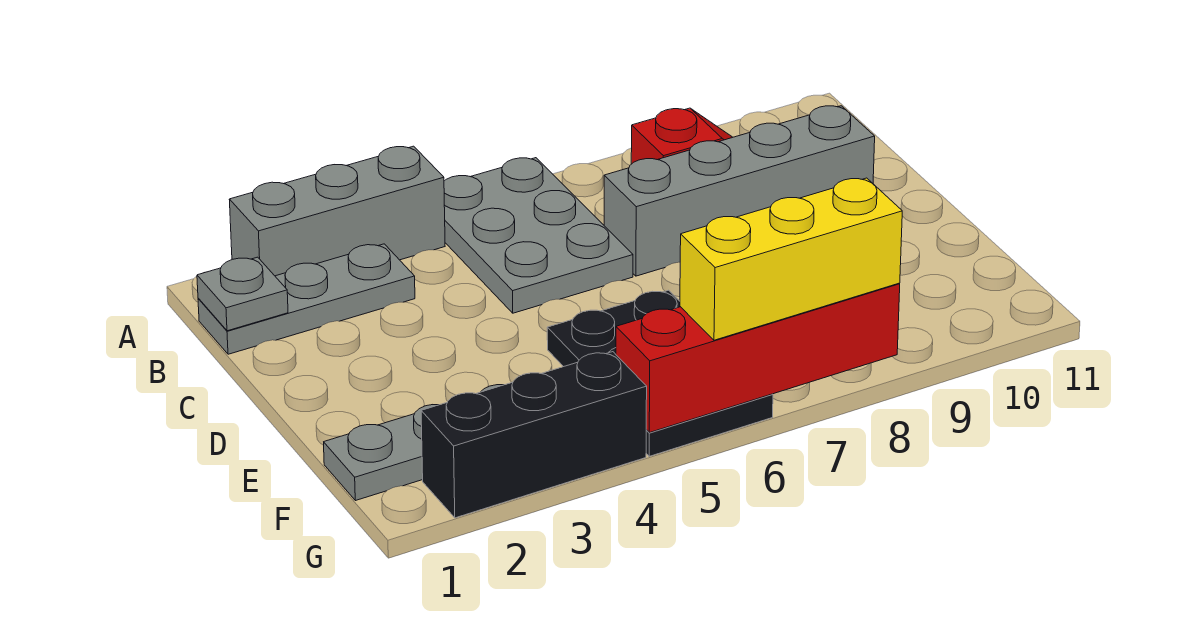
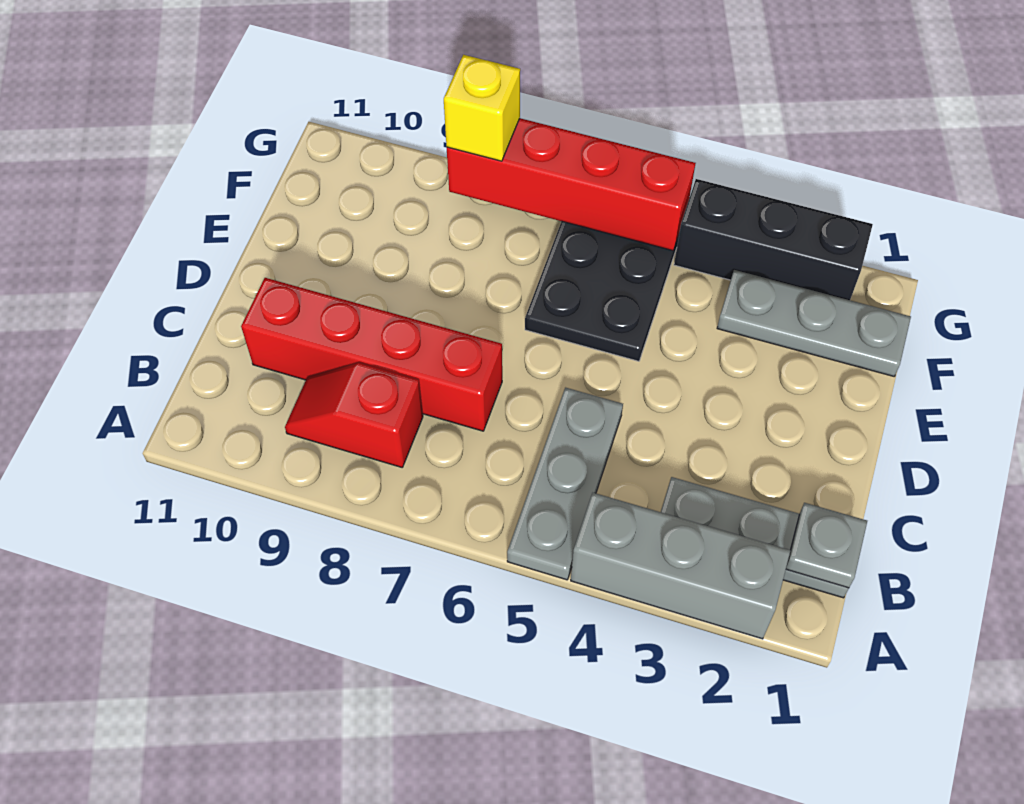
grey plate A5:C6 level 1 -> grey plate A5:C5 level 1
grey brick C7:C10 level 1 -> red brick C7:C10 level 1
yellow brick G6:G8 level 3 -> yellow brick G8 level 3

